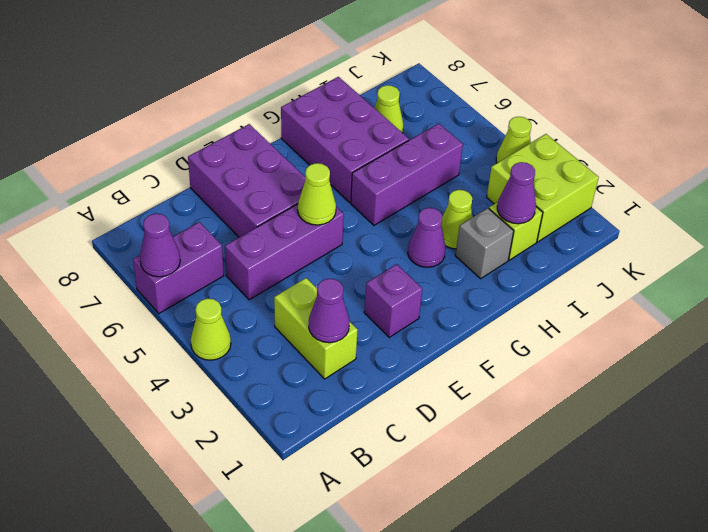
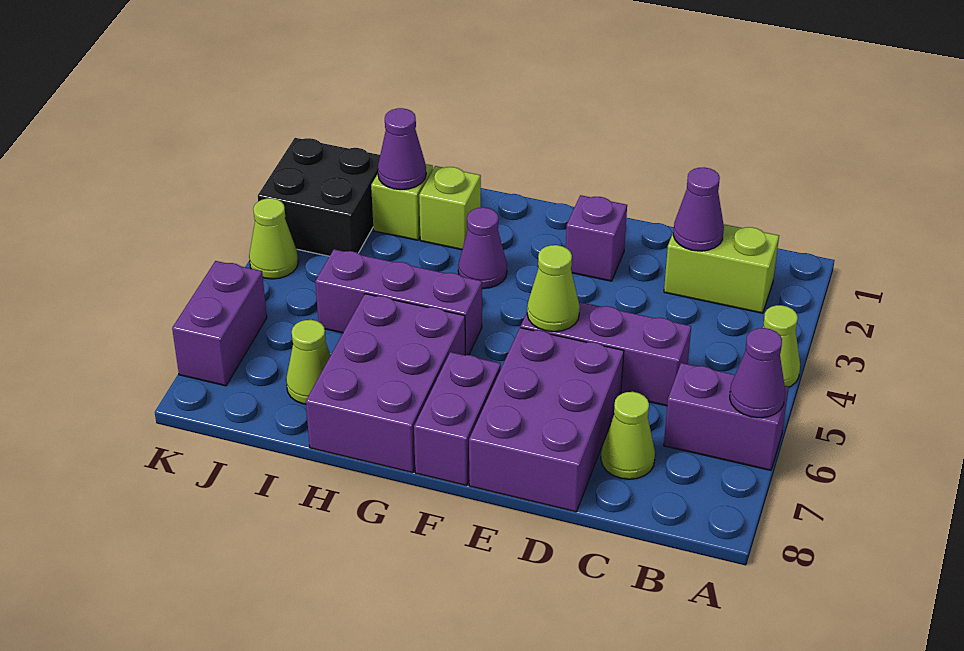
lime brick C2:C3 level 1 -> lime brick B2:C2 level 1
none -> purple brick F7:F8 level 1
grey brick H2 level 1 -> lime brick H2 level 1
lime cone H3 level 1 -> lime cone C7 level 1
lime brick J2:K3 level 1 -> black brick J2:K3 level 1
none -> purple brick K6:K7 level 1

